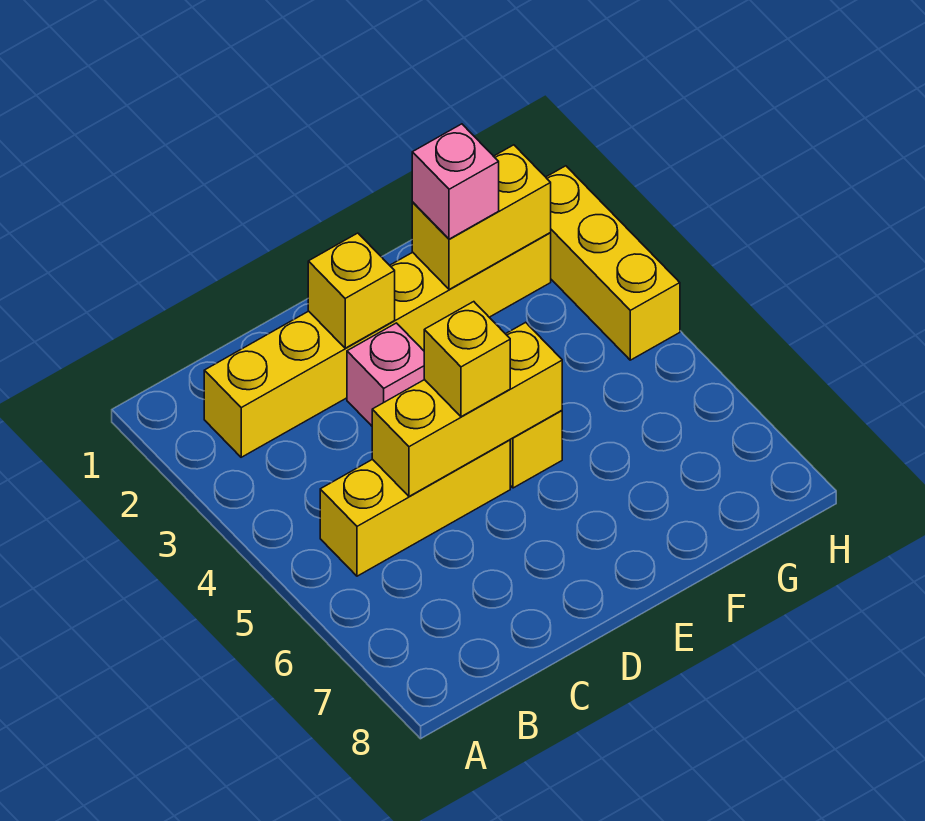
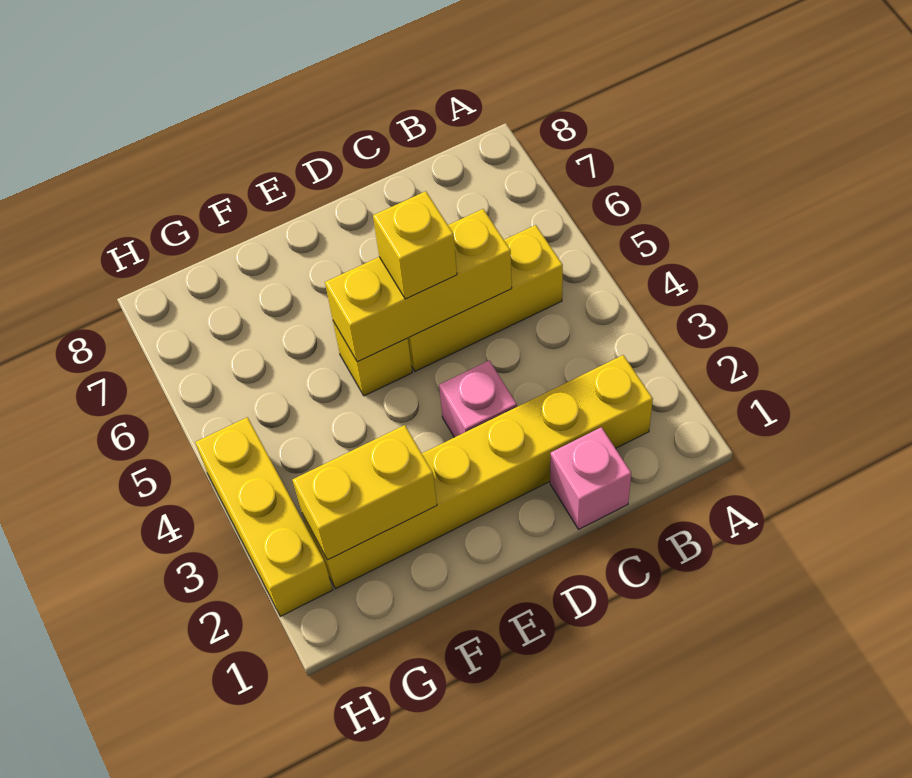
yellow brick D2 level 2 -> none
pink brick F2 level 3 -> pink brick C1 level 1

